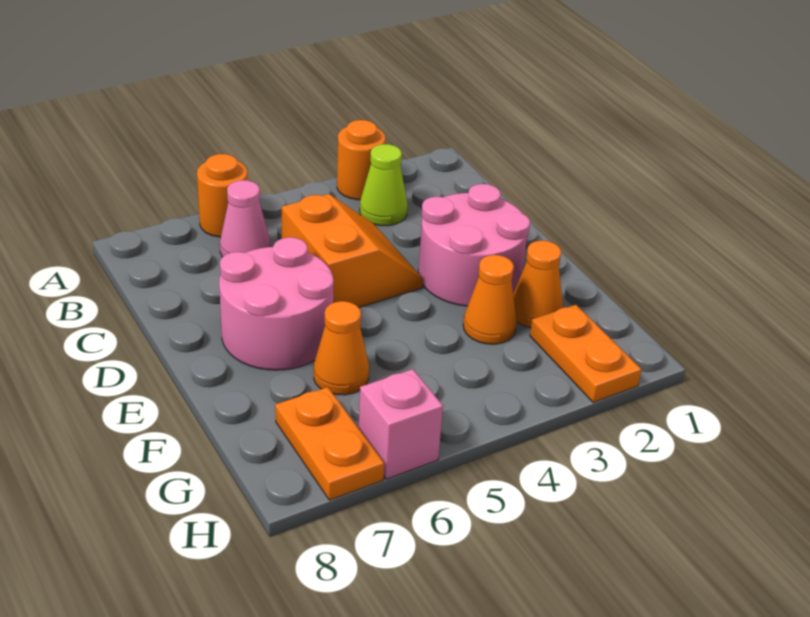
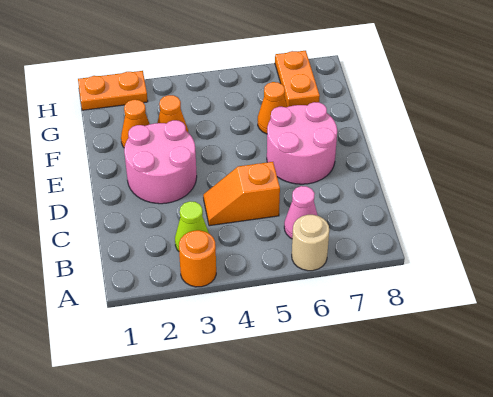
orange round brick A6 level 1 -> tan round brick A6 level 1
orange slope C4:D5 level 1 top 5 -> orange slope C4:C5 level 1 top 5
orange plate G2:H2 level 1 -> orange plate H1:H2 level 1
pink brick H6 level 1 -> none

